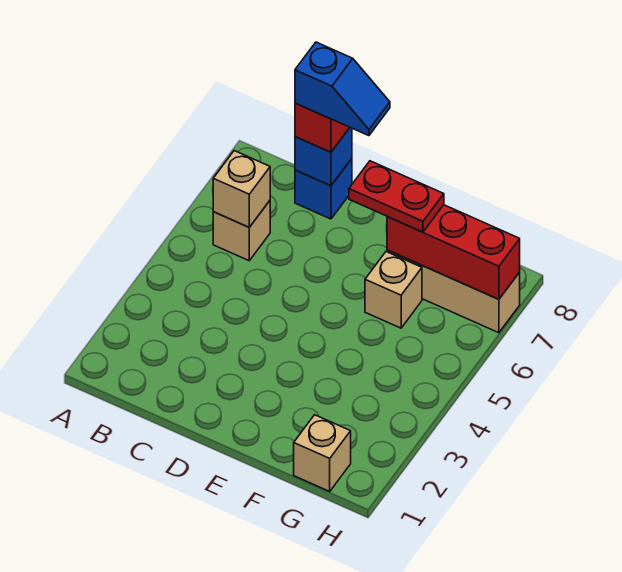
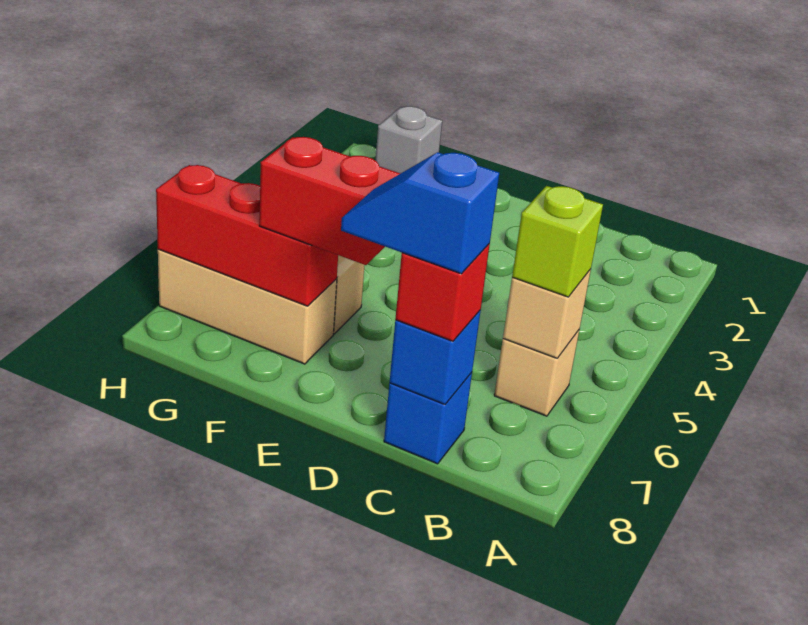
none -> lime brick B6 level 3
red plate E7:F7 level 3 -> red brick E7:F7 level 3
tan brick G1 level 1 -> grey brick G1 level 1

